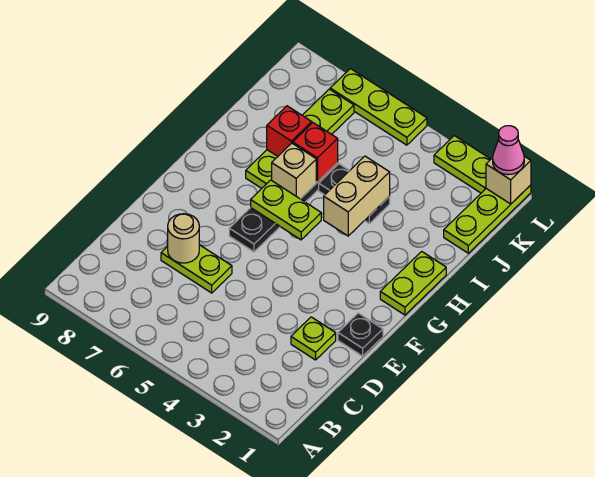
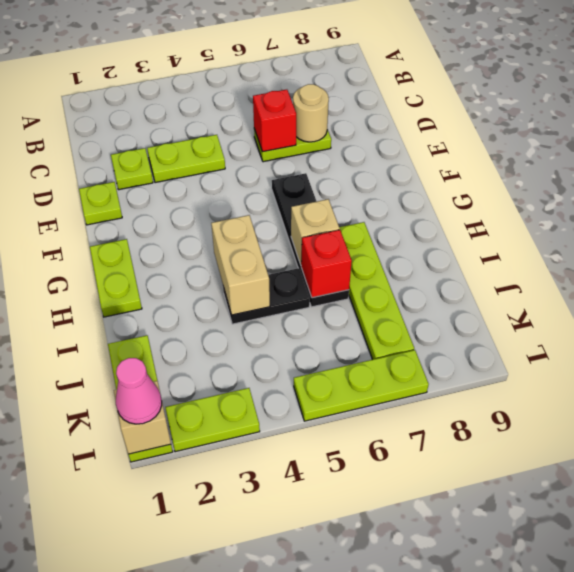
black plate E1 level 1 -> lime plate E1 level 1
lime plate G5:G6 level 2 -> lime plate D3:D4 level 1
red brick I7 level 2 -> red brick D6 level 2

